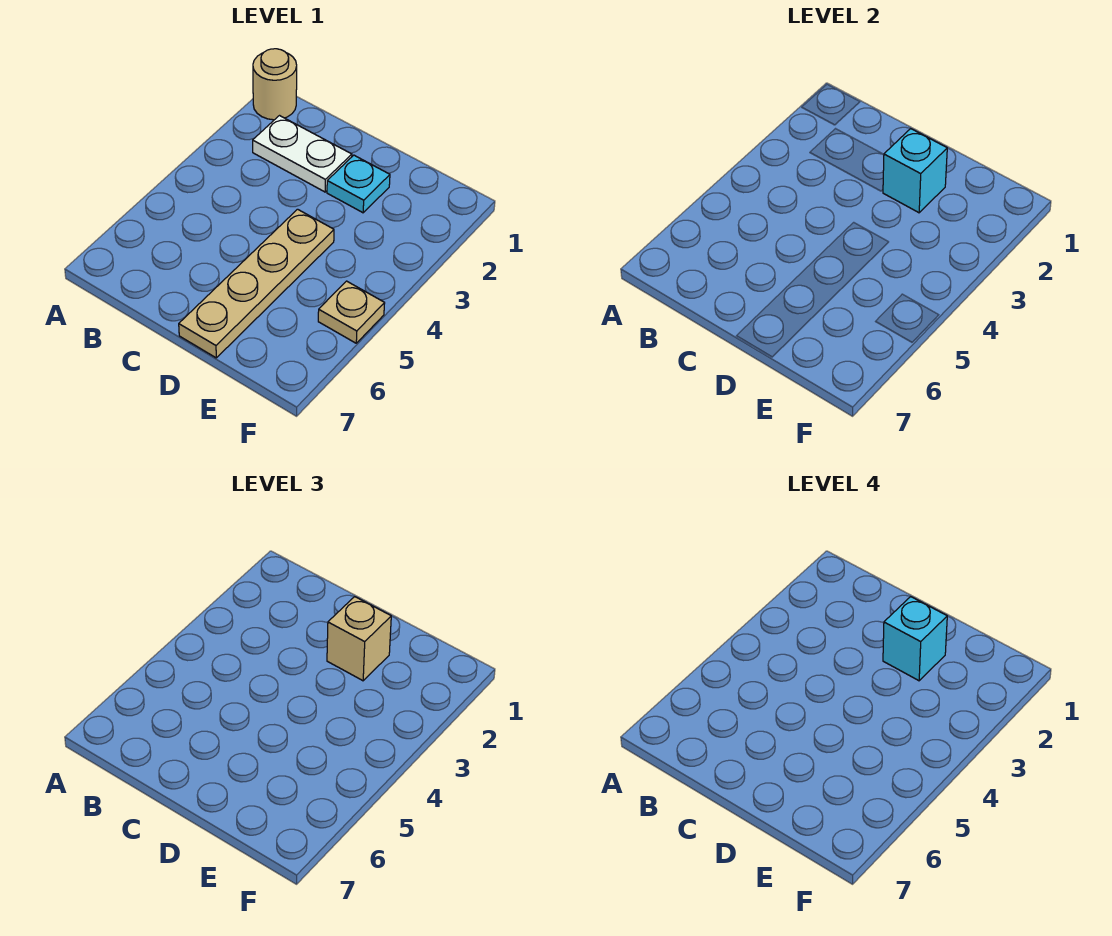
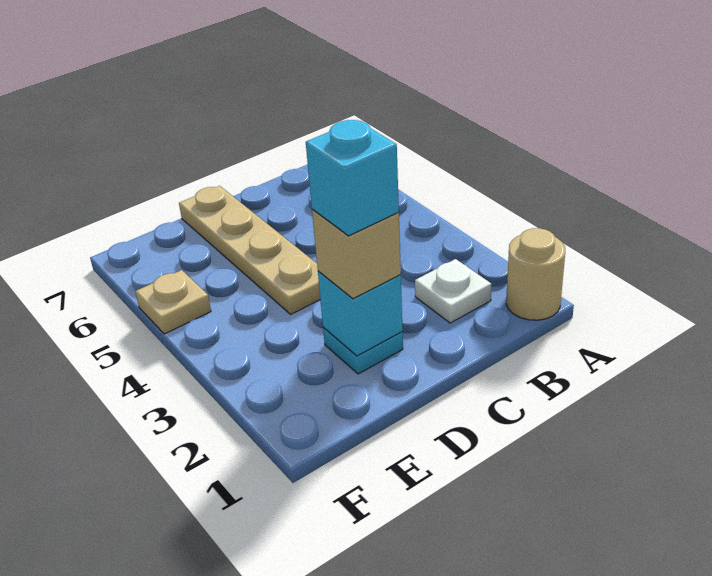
white plate B2:C2 level 1 -> white plate B2 level 1

